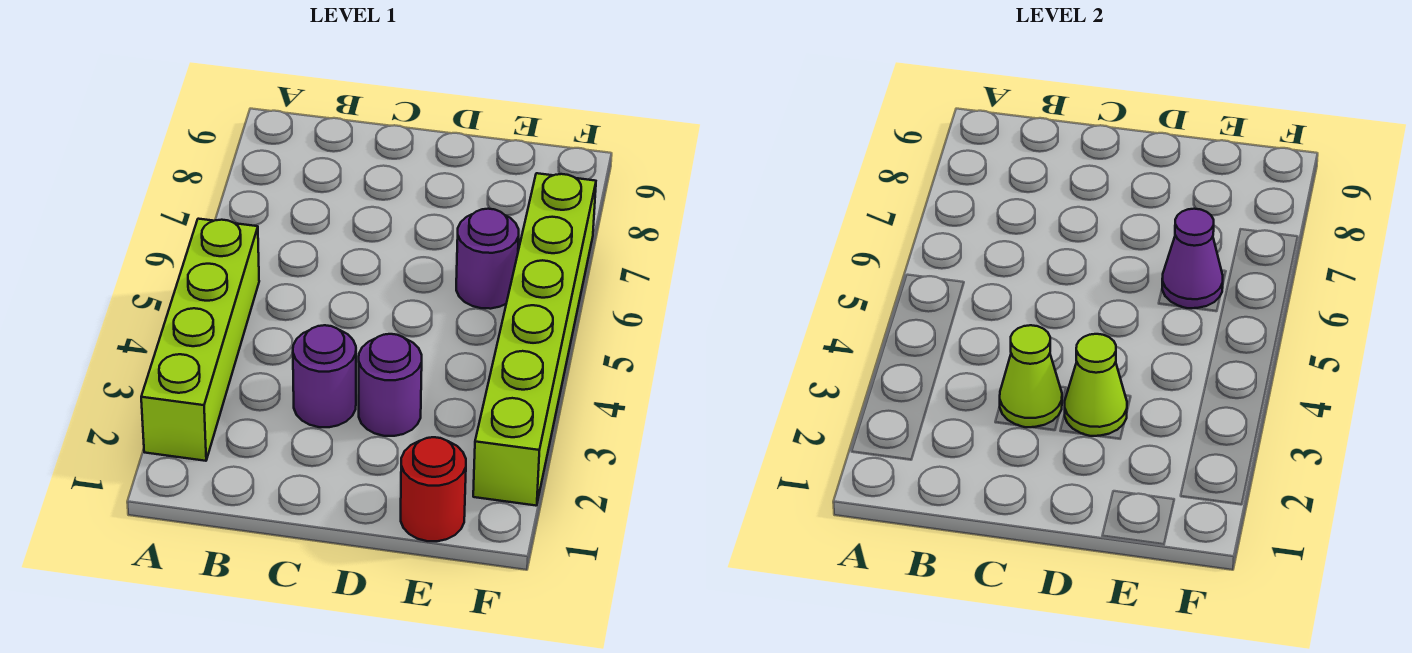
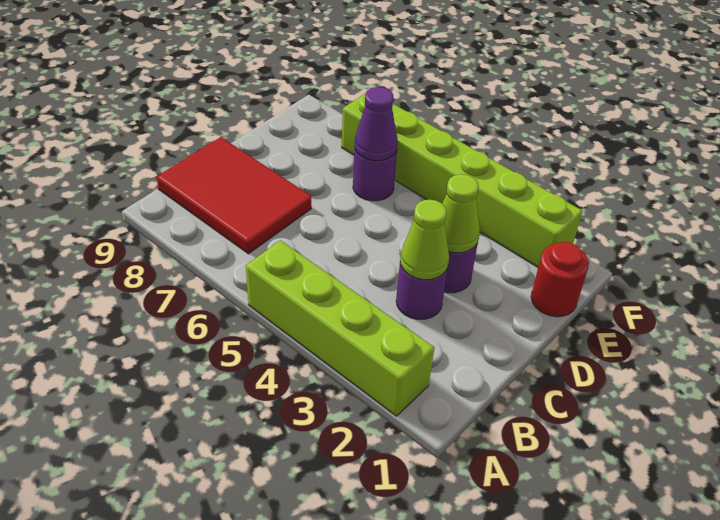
none -> red tile B7:C9 level 1

